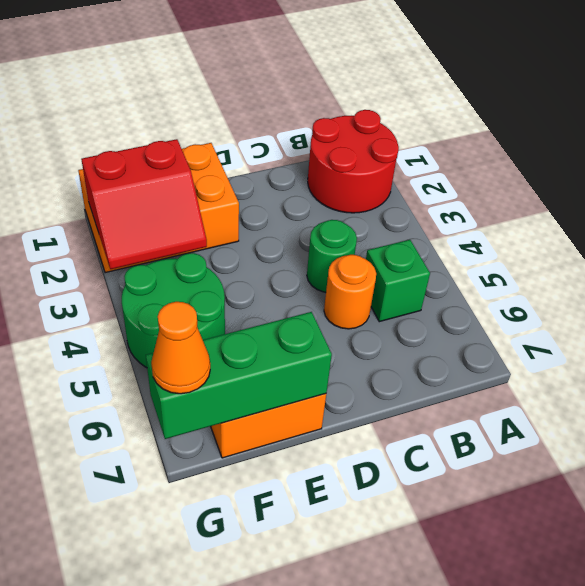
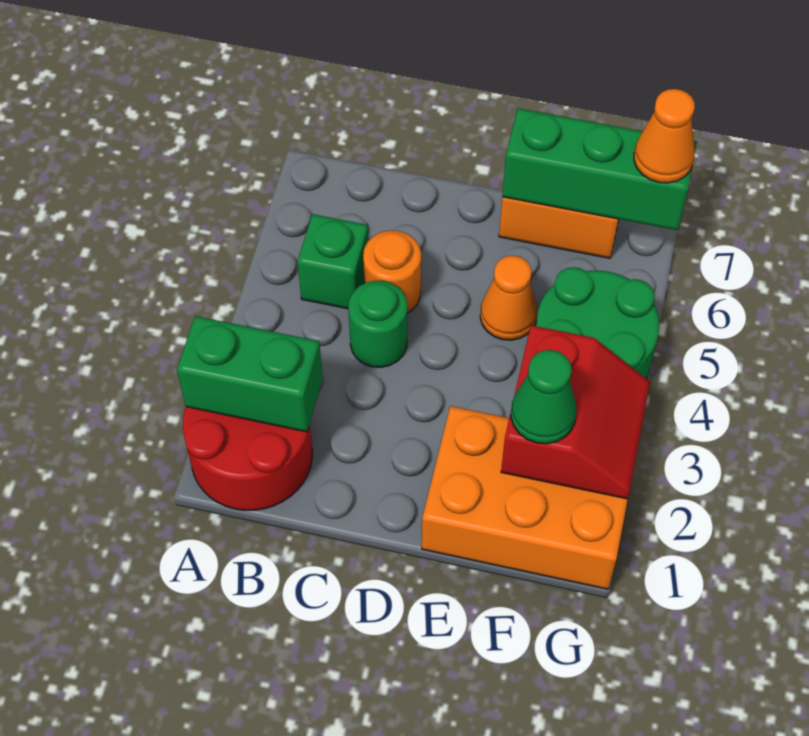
none -> green brick A2:B2 level 2
none -> orange cone E5 level 1
red slope F2:G3 level 2 top 2 -> red slope F2:G3 level 2 top F
none -> green cone F2 level 3

